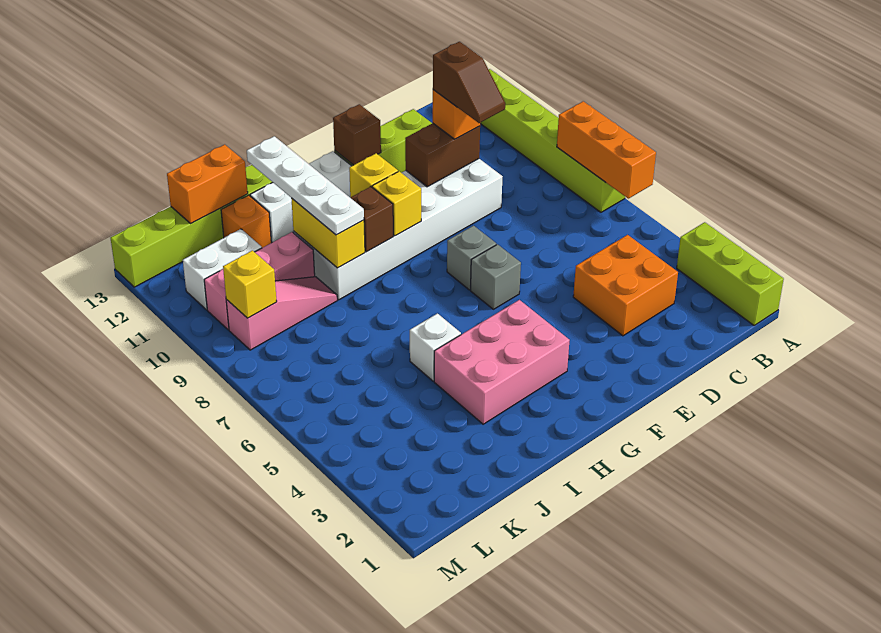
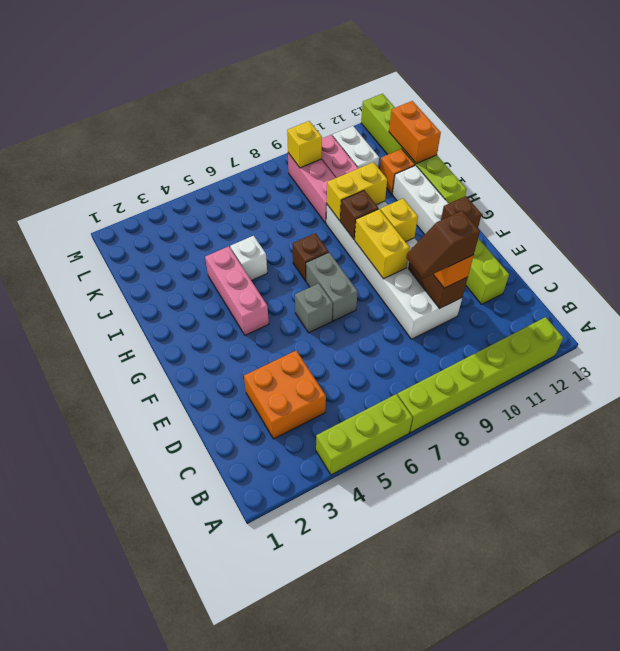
lime brick A1:A3 level 1 -> lime brick A4:A6 level 1
orange brick A6:A8 level 2 -> none
grey brick F7 level 1 -> grey brick F7:G7 level 1
pink brick G3:I4 level 1 -> pink brick G4:I4 level 1
yellow brick G9 level 2 -> yellow brick F9:G9 level 2
none -> brown brick H7 level 1
white plate I9:I12 level 3 -> none
pink slope J9:L9 level 1 top L -> pink brick J9:L9 level 1

